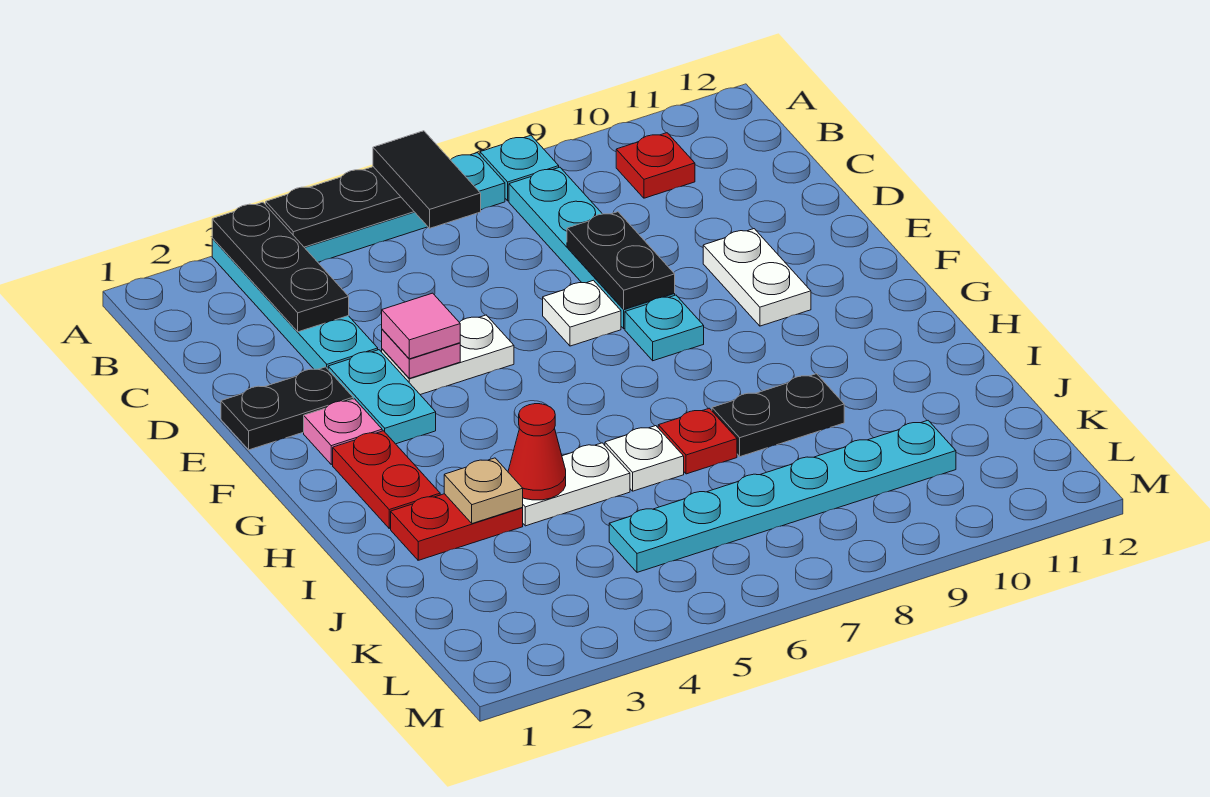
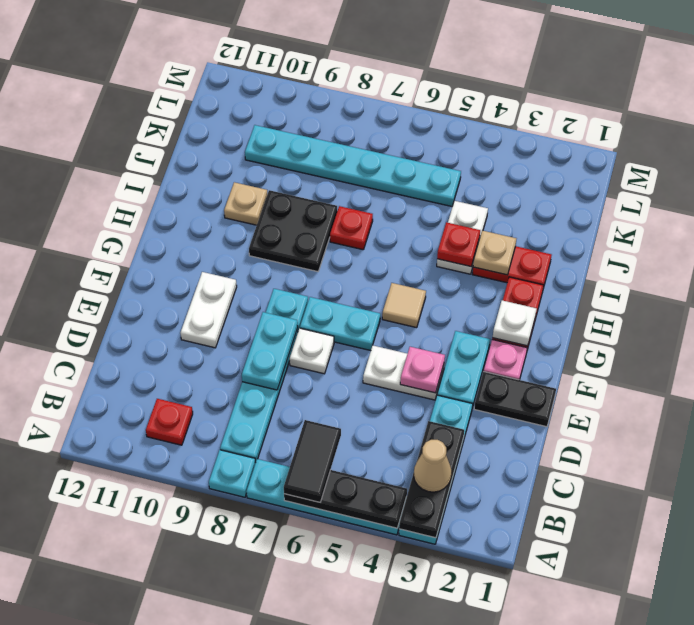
none -> tan cone B3 level 3
black plate D8:E8 level 2 -> cyan plate D8:E8 level 2
pink tile E4 level 3 -> none
none -> cyan plate F6:F7 level 1
none -> tan tile G5 level 1
white plate I4:I5 level 1 -> white plate I4:J4 level 1
red cone I4 level 2 -> red plate I4 level 2
white plate I6 level 1 -> white plate G2 level 2
black plate I8:I9 level 1 -> black plate H8:I9 level 1
none -> tan plate I10 level 1

